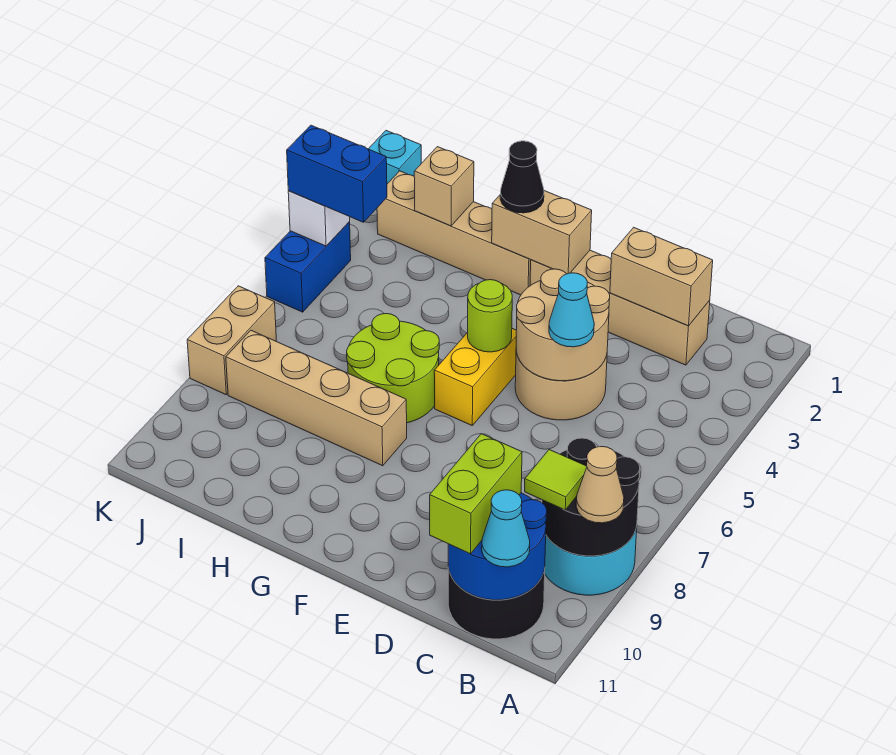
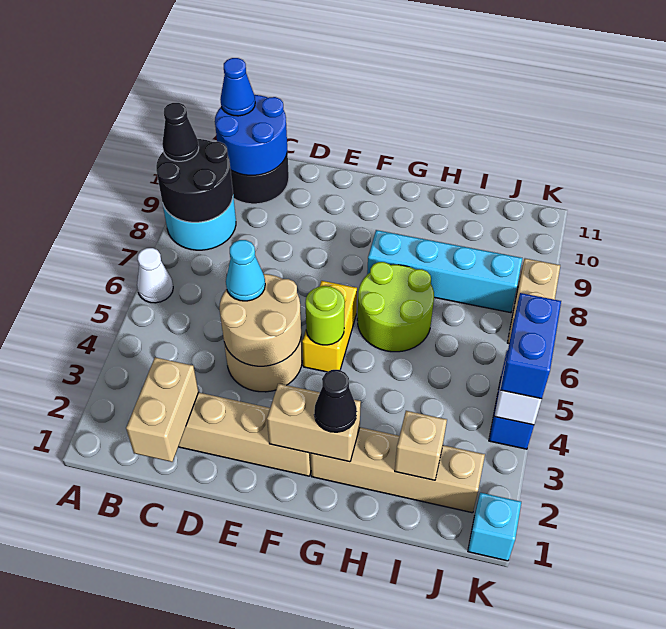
none -> white cone A6 level 1
tan cone A9 level 3 -> black cone A9 level 3
lime tile B9 level 3 -> none
cyan cone B11 level 3 -> blue cone B11 level 3
tan brick C2:D2 level 2 -> tan brick C1:C2 level 2
lime brick C10:C11 level 3 -> none
tan brick G8:J8 level 1 -> cyan brick G8:J8 level 1
blue brick J4:K4 level 3 -> blue brick K4:K5 level 3

